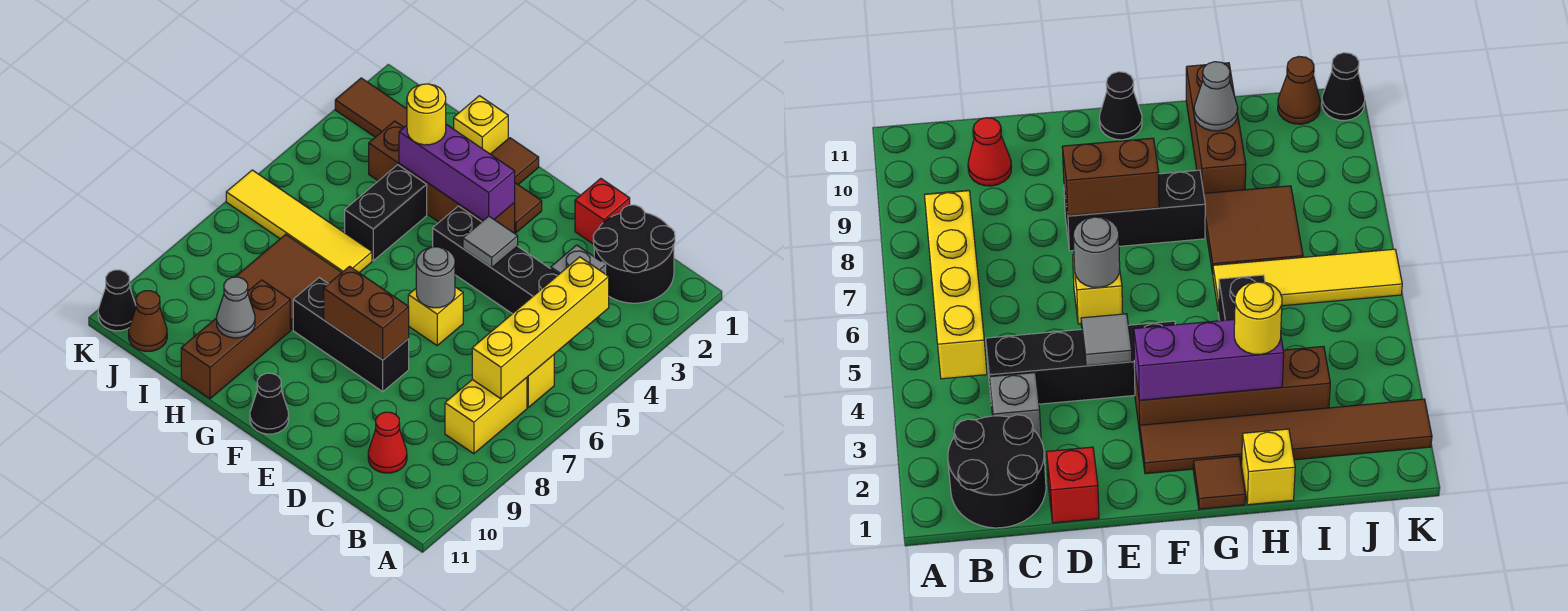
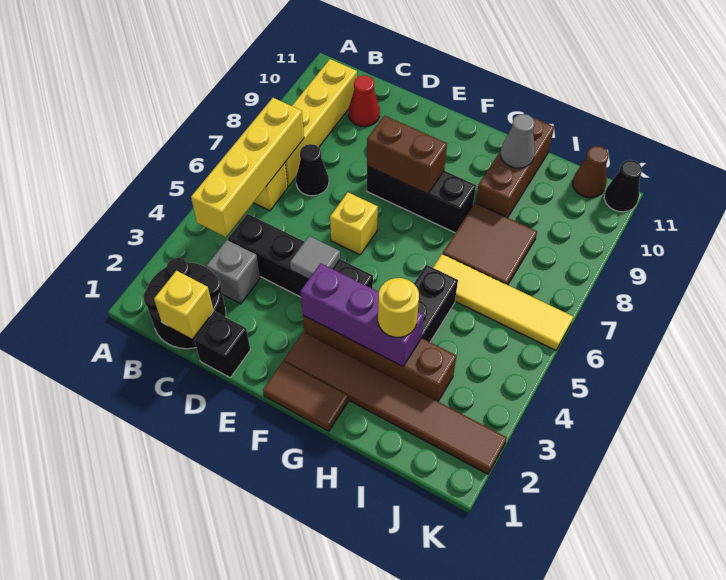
yellow brick B7:B8 level 1 -> yellow brick B7:B10 level 1
red brick D1 level 1 -> black brick D1 level 1
grey round brick E6 level 2 -> none
black cone F11 level 1 -> black cone C7 level 1
brown tile G1 level 1 -> brown tile F1:G1 level 1
yellow brick H1 level 1 -> yellow brick C1 level 2

